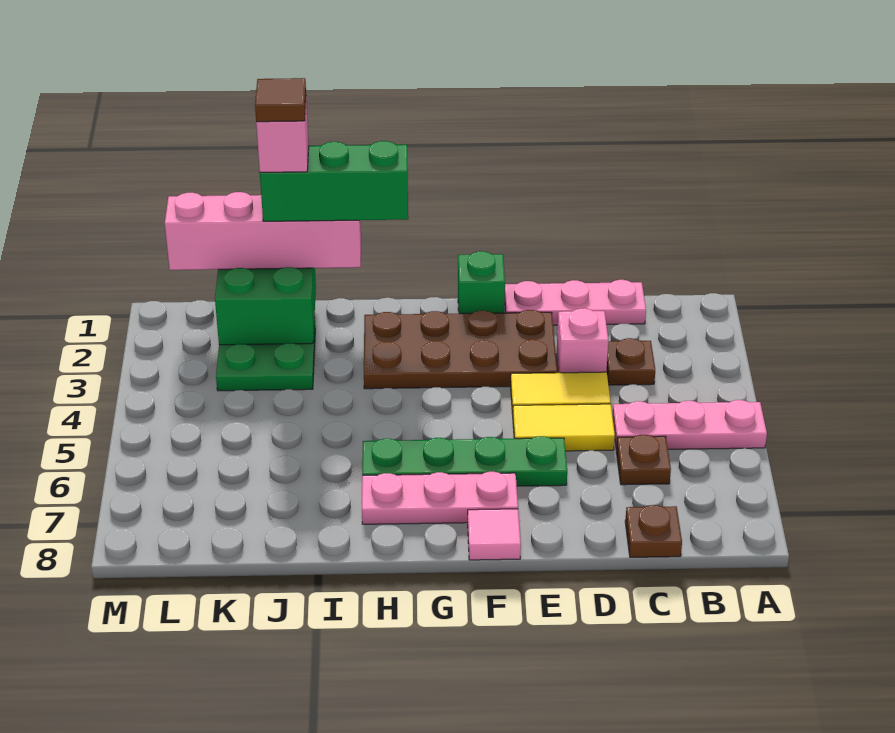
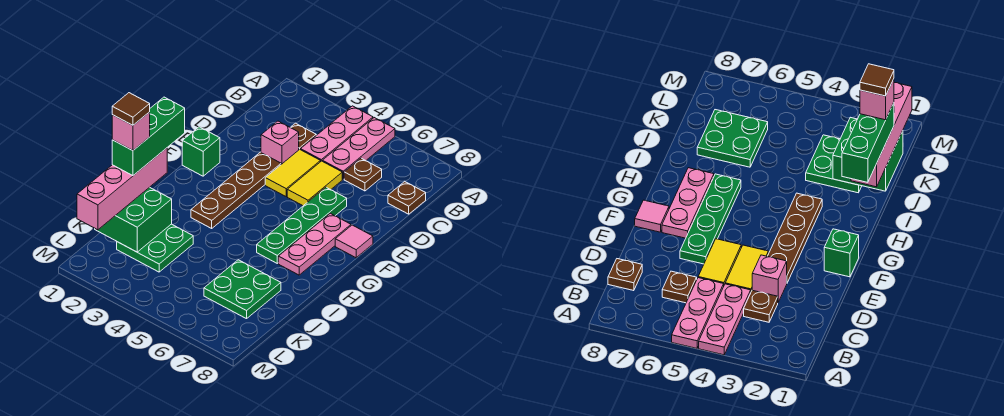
pink plate C1:E1 level 1 -> pink plate A4:C4 level 1
brown plate E2:H3 level 1 -> brown plate E3:H3 level 1
none -> green plate J6:K7 level 1

